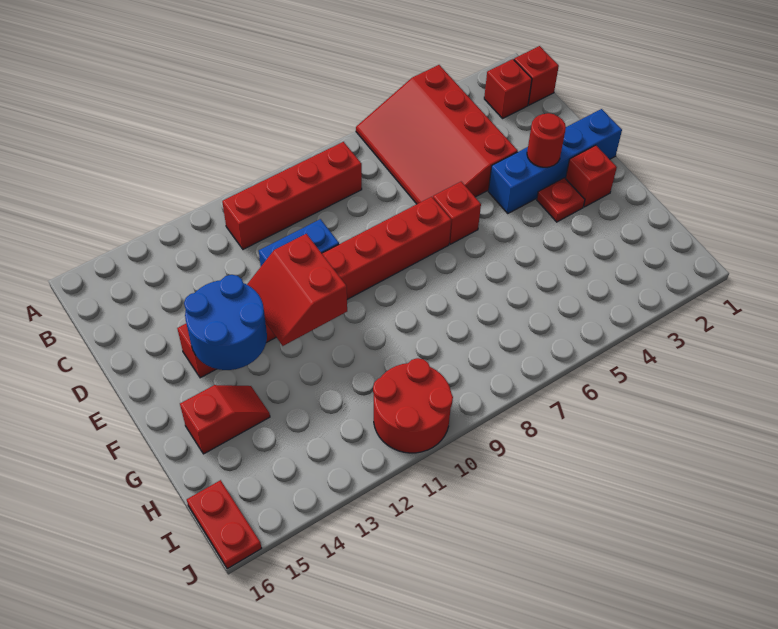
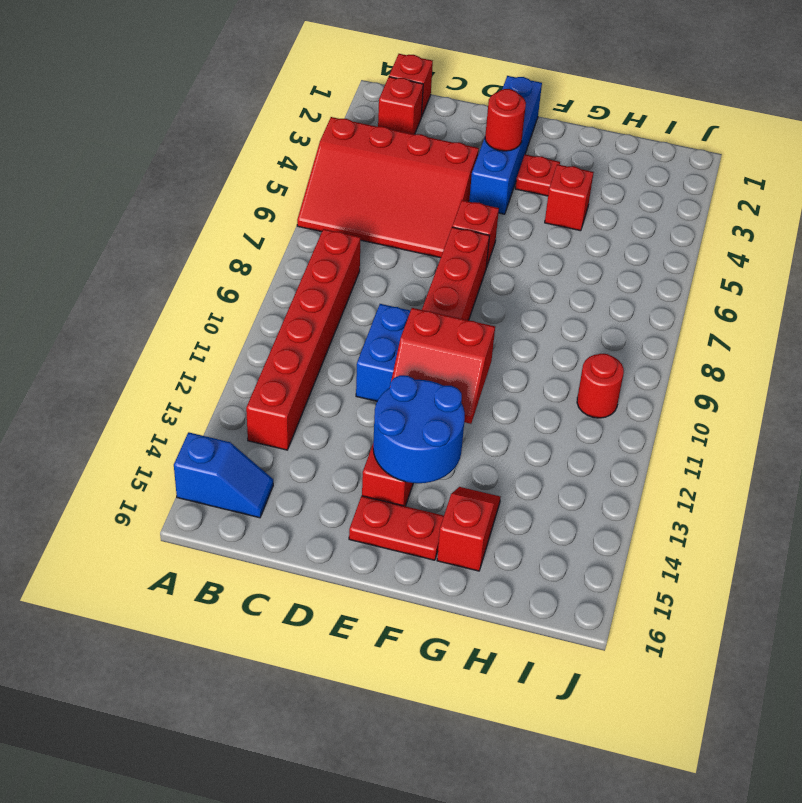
none -> blue slope A15:B15 level 1 top A
red brick B8:B11 level 1 -> red brick B8:B13 level 1
red brick F2 level 1 -> red brick G4 level 1
red round brick I10:J11 level 1 -> red round brick I10 level 1
red plate I16:J16 level 1 -> red plate E15:F15 level 1

